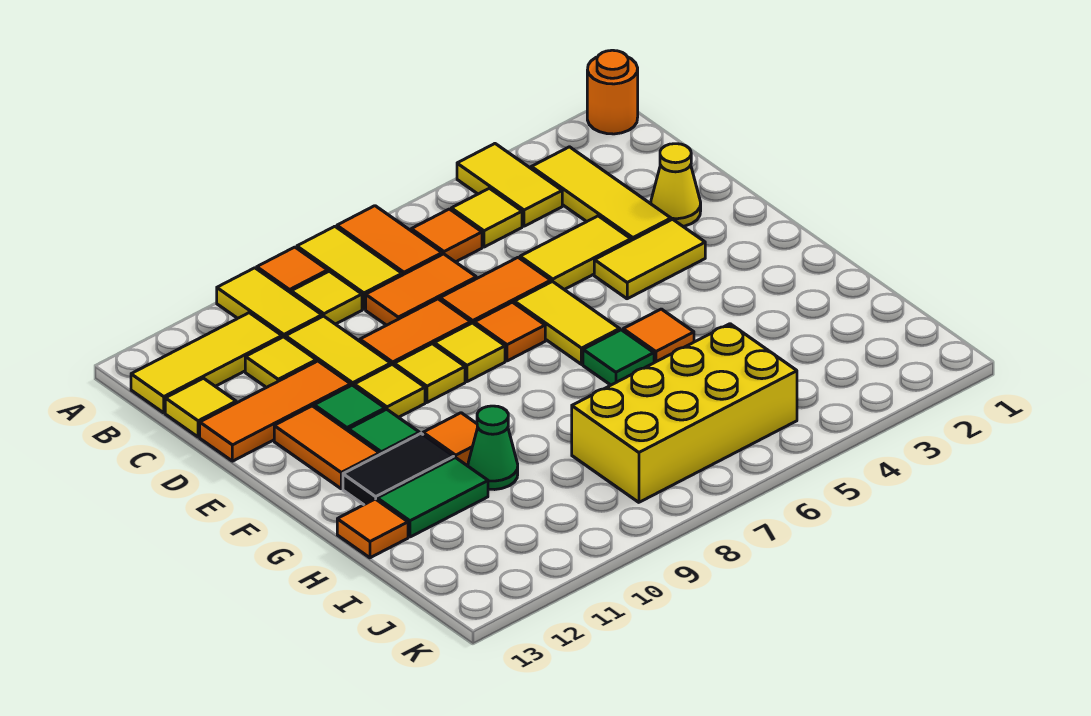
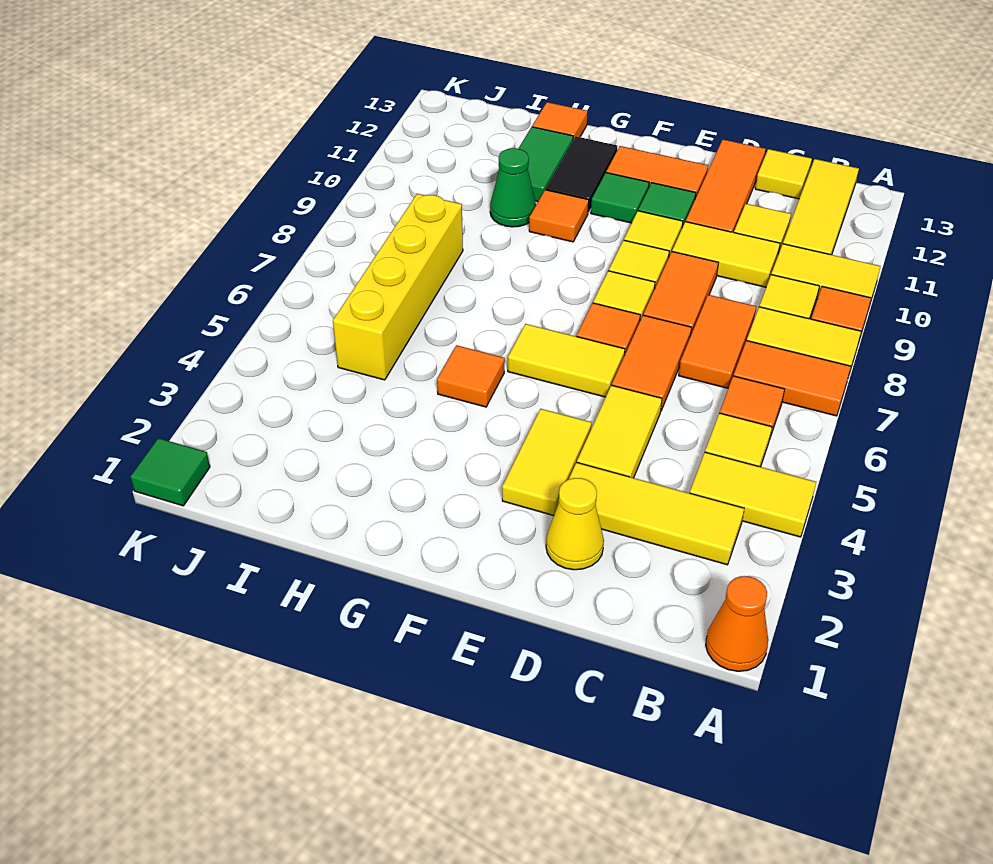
orange round brick A1 level 1 -> orange cone A1 level 1
green tile G6 level 1 -> green tile K1 level 1
yellow brick I5:J8 level 1 -> yellow brick I5:I8 level 1

